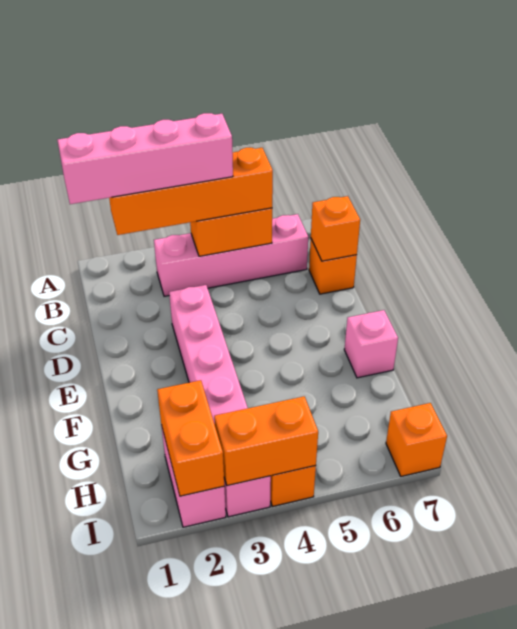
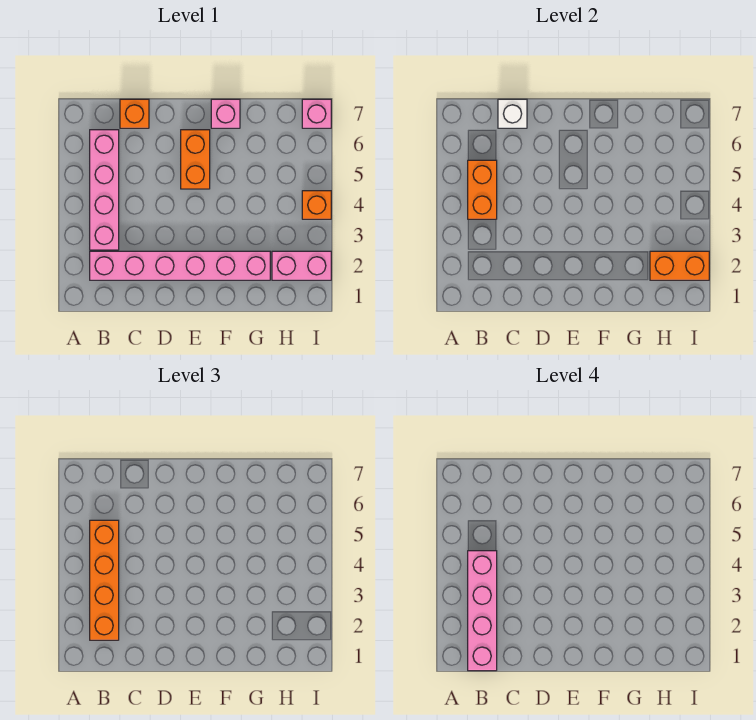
orange brick C7 level 2 -> white brick C7 level 2
pink brick D3:I3 level 1 -> pink brick B2:G2 level 1
orange brick I3:I4 level 2 -> orange brick E5:E6 level 1
orange brick I7 level 1 -> pink brick I7 level 1

